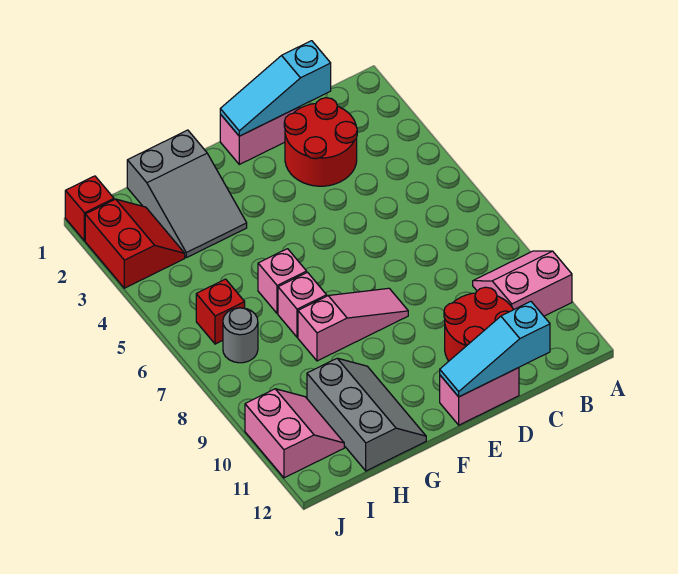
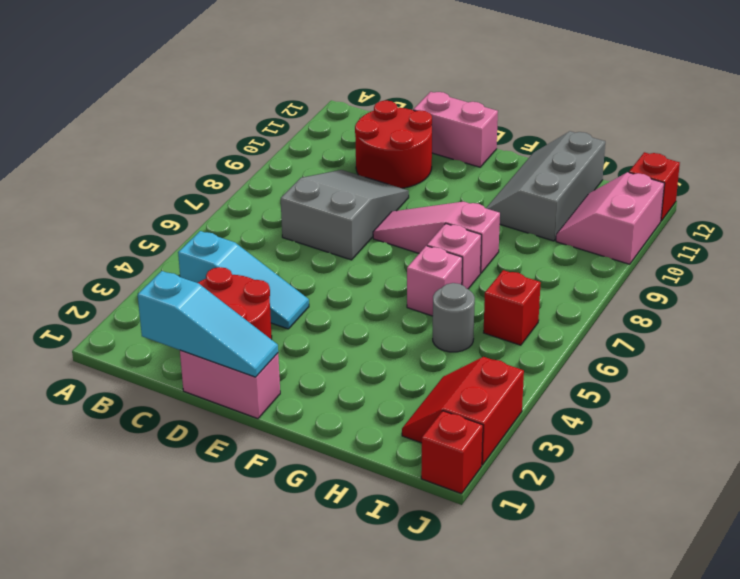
pink slope A9:B10 level 1 top 10 -> none
cyan slope C12:E12 level 2 top C -> cyan slope B4:D4 level 1 top B
grey slope G1:H3 level 1 top 1 -> grey slope C7:D9 level 1 top 7
grey round brick I7 level 1 -> grey round brick H5 level 1
none -> red brick J12 level 1

